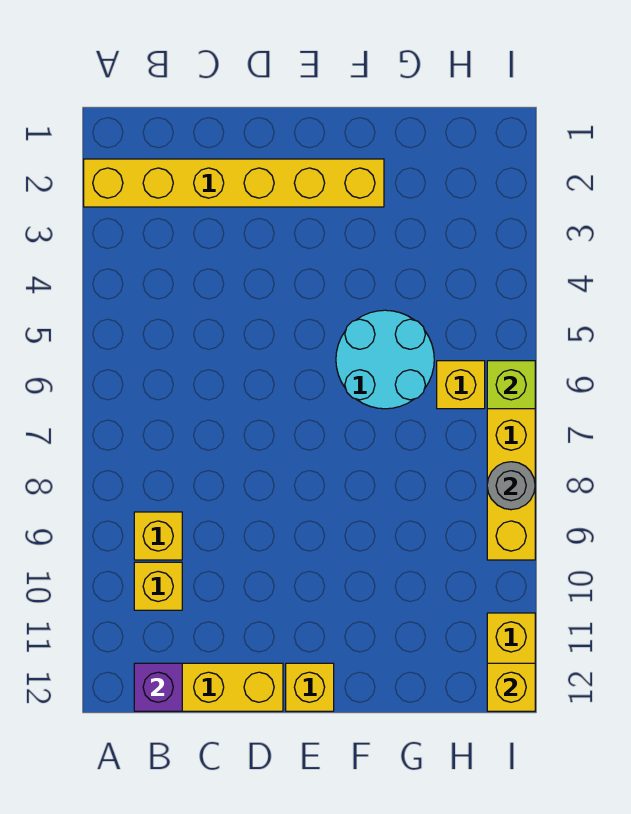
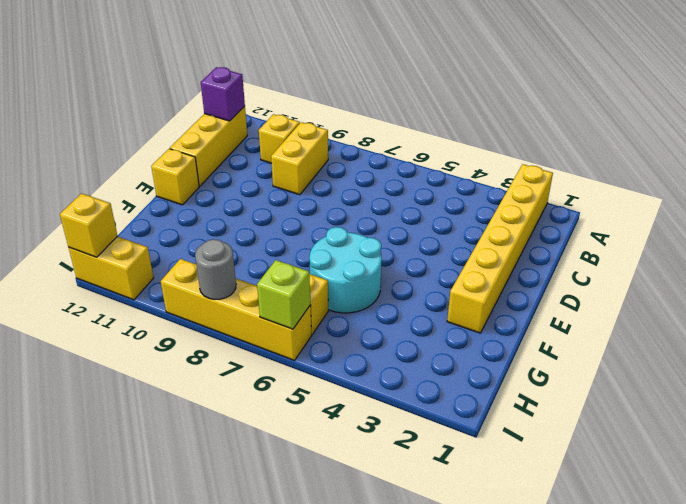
yellow brick B9 level 1 -> yellow brick B9:C9 level 1

